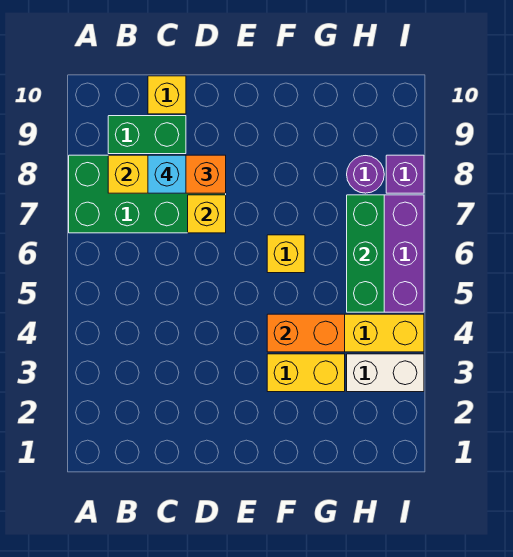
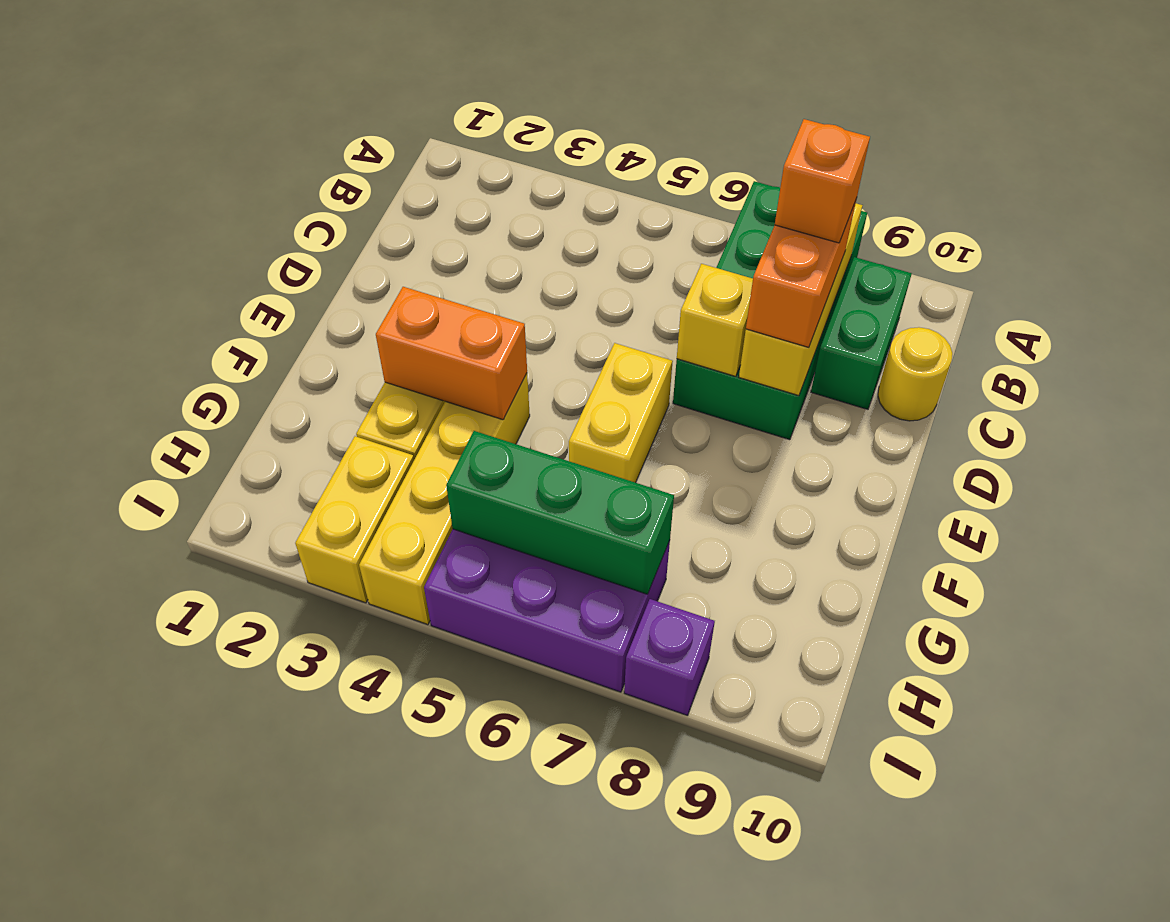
cyan brick C8 level 4 -> orange brick C8 level 4
yellow brick C10 level 1 -> yellow round brick C10 level 1
orange brick F4:G4 level 2 -> orange brick F3:F4 level 2
yellow brick F6 level 1 -> yellow brick E6:F6 level 1
white brick H3:I3 level 1 -> yellow brick H3:I3 level 1
purple round brick H8 level 1 -> none

